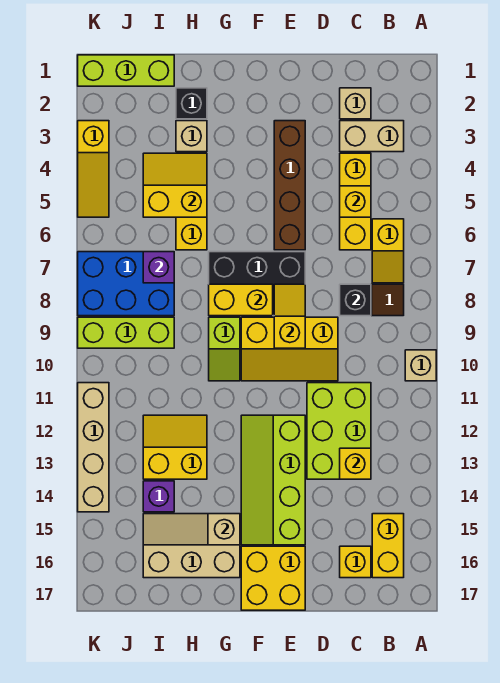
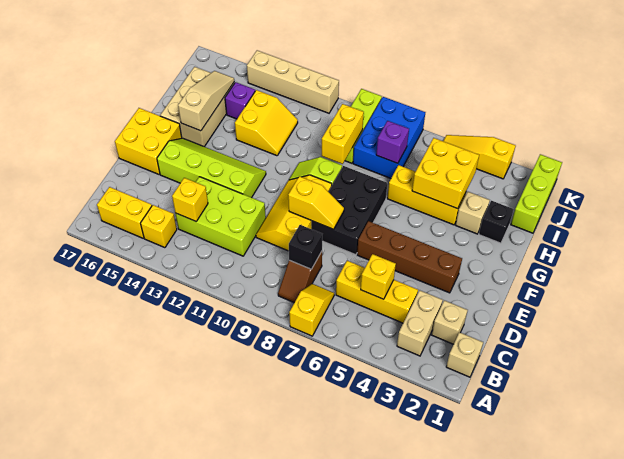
tan brick A10 level 1 -> tan brick B1 level 1
yellow slope B6:B7 level 1 top 6 -> yellow slope A7:B7 level 1 top A
yellow brick C16 level 1 -> yellow brick B14 level 1
yellow brick F8:G8 level 2 -> yellow brick H9:I9 level 2
yellow slope H4:I5 level 2 top 5 -> yellow brick H4:I5 level 2

